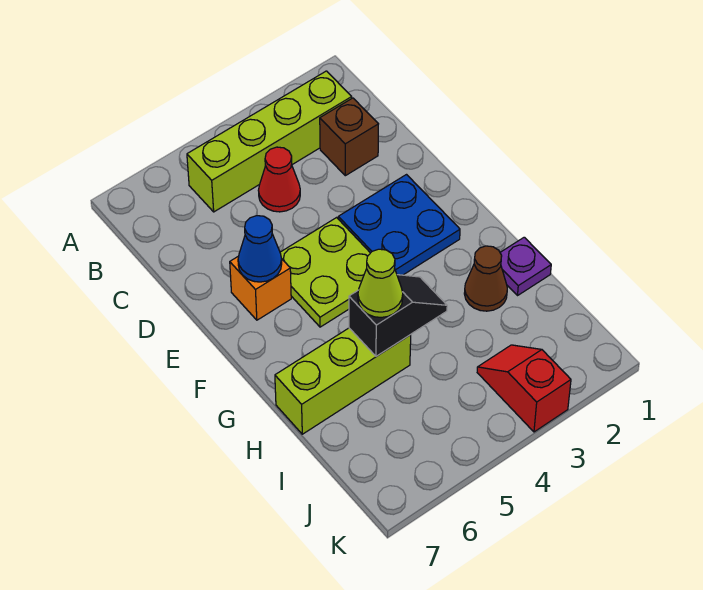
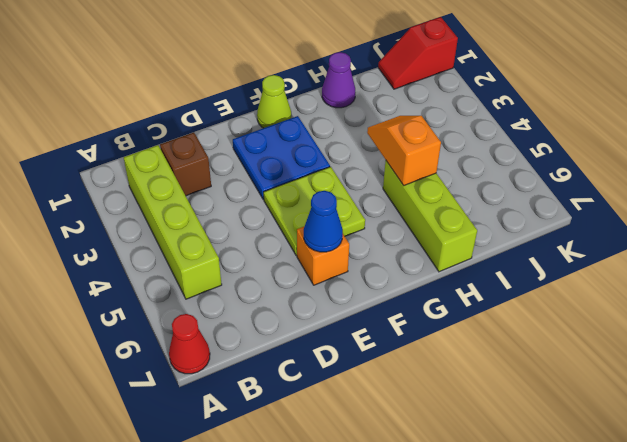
red cone C4 level 1 -> red cone A7 level 1
purple plate H1 level 1 -> purple cone H1 level 1
brown cone H2 level 1 -> none
black slope H4:H5 level 2 top 5 -> orange slope H4:H5 level 2 top 5
lime cone H5 level 3 -> lime cone F1 level 1
red slope J3:K3 level 1 top K -> red slope J1:K1 level 1 top K

